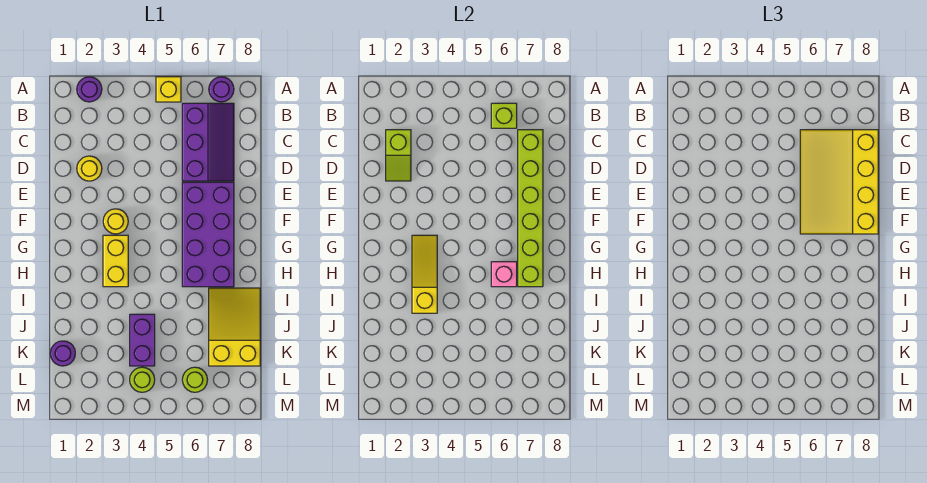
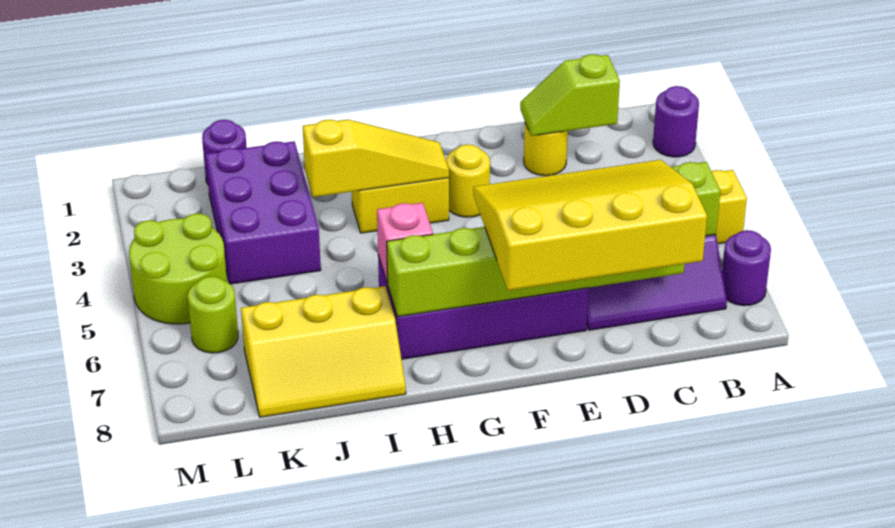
yellow slope I7:K8 level 1 top K -> yellow slope I7:K8 level 1 top 7
purple brick J4:K4 level 1 -> purple brick J2:K4 level 1
lime round brick L4 level 1 -> lime round brick L4:M5 level 1

